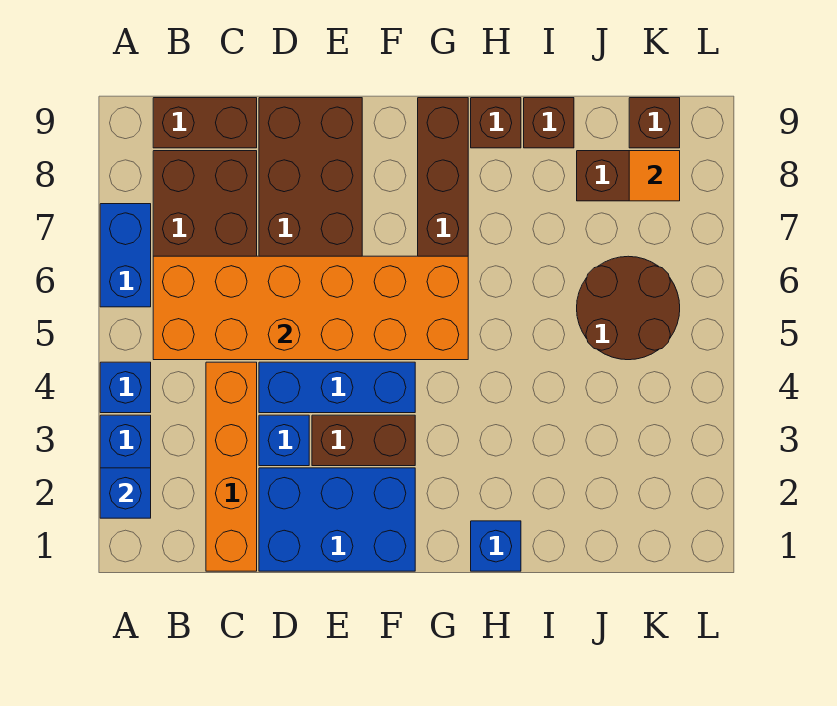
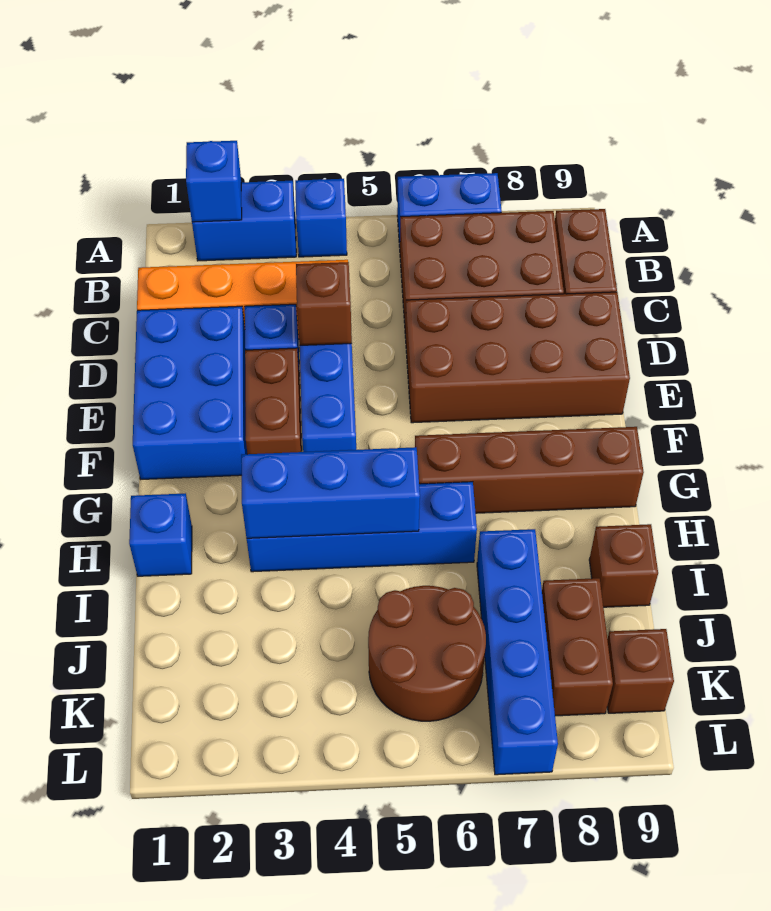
orange brick B5:G6 level 2 -> none
none -> blue brick H3:H6 level 1
none -> blue brick H3:H5 level 2
brown brick H9 level 1 -> brown brick D4 level 2
none -> blue brick I7:L7 level 1
orange tile K8 level 2 -> none

